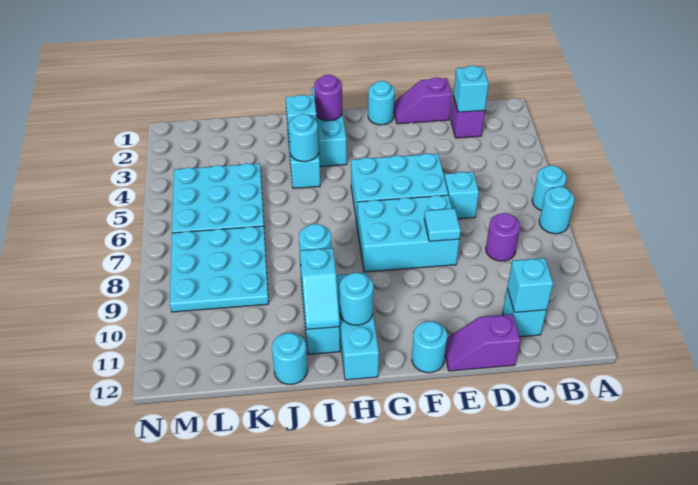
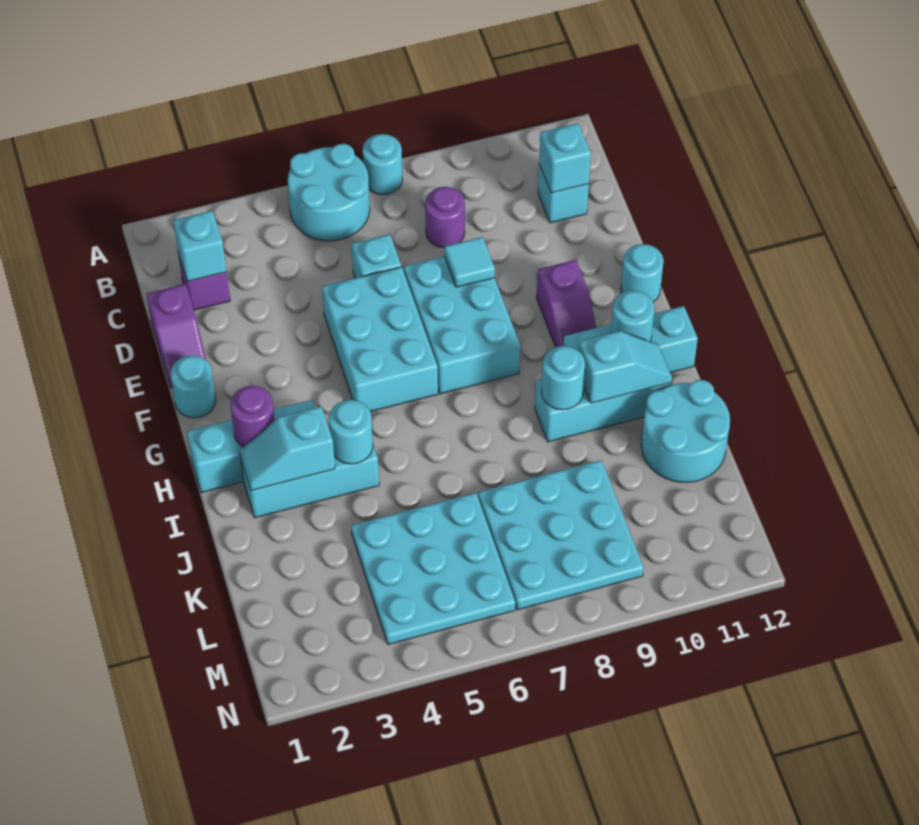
cyan round brick A6 level 1 -> cyan round brick A5:B6 level 1
purple slope D12:E12 level 1 top D -> purple slope F10:G10 level 1 top F
cyan round brick J12 level 1 -> cyan round brick J11:K12 level 1

